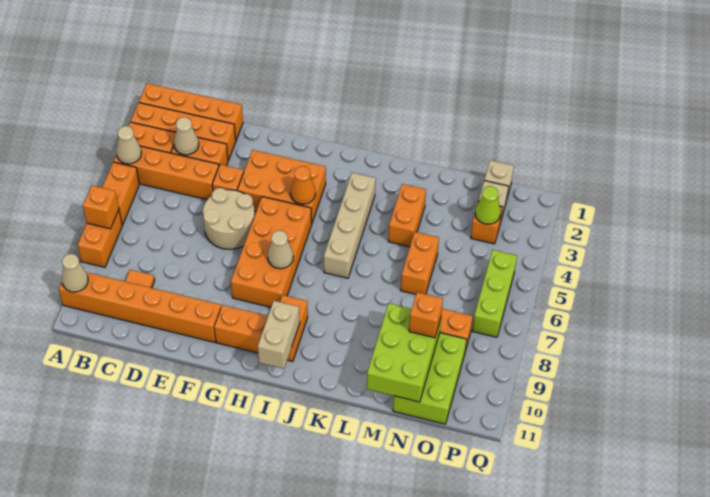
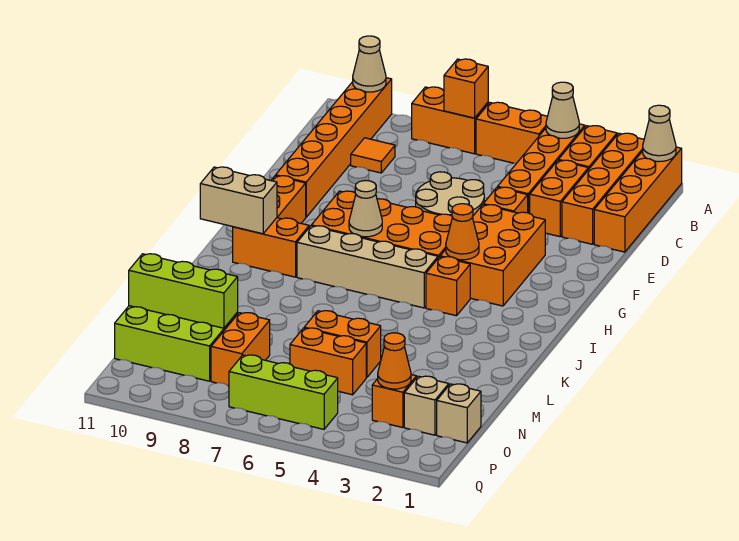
tan cone C3 level 2 -> tan cone A1 level 2
tan brick J3:J6 level 1 -> tan brick I5:I8 level 1
orange brick L3:L4 level 1 -> orange brick N5:N6 level 1
lime brick M9:N11 level 2 -> lime brick N9:N11 level 2
orange brick N9 level 3 -> orange brick I4 level 1
lime cone O3 level 2 -> orange cone O3 level 2

